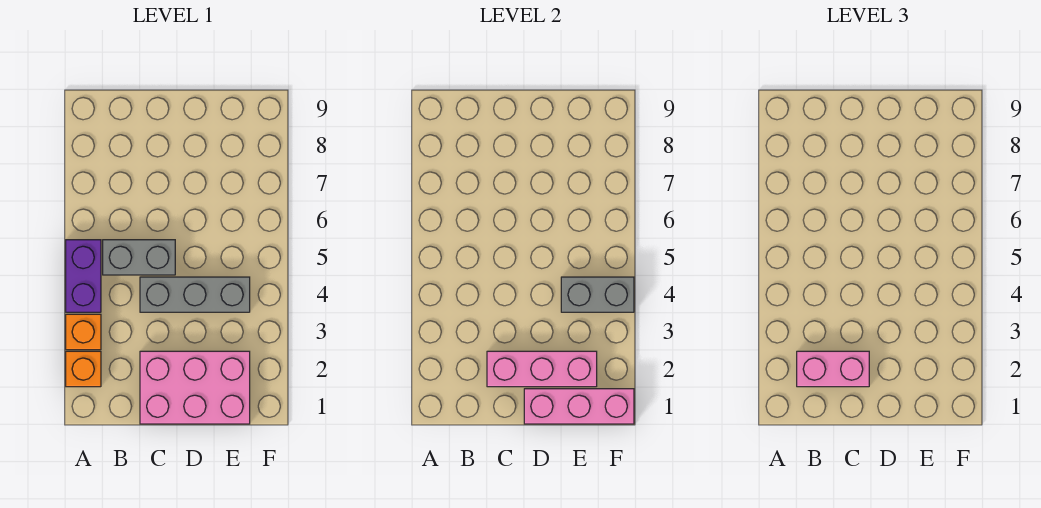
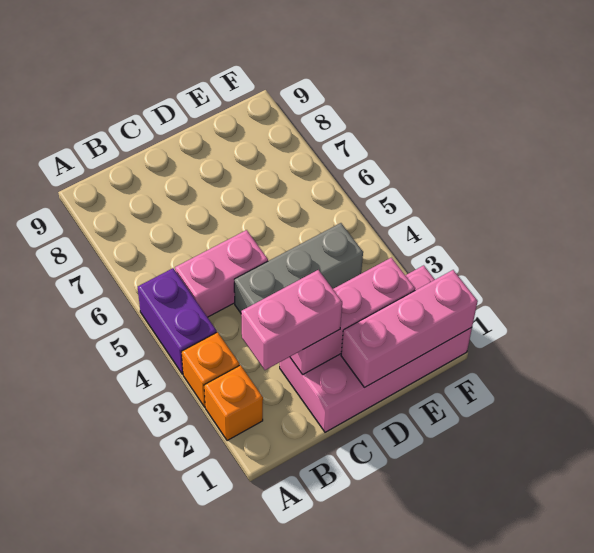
grey brick B5:C5 level 1 -> pink brick B5:C5 level 1
pink brick C1:E2 level 1 -> pink brick C1:F2 level 1
grey brick E4:F4 level 2 -> none

